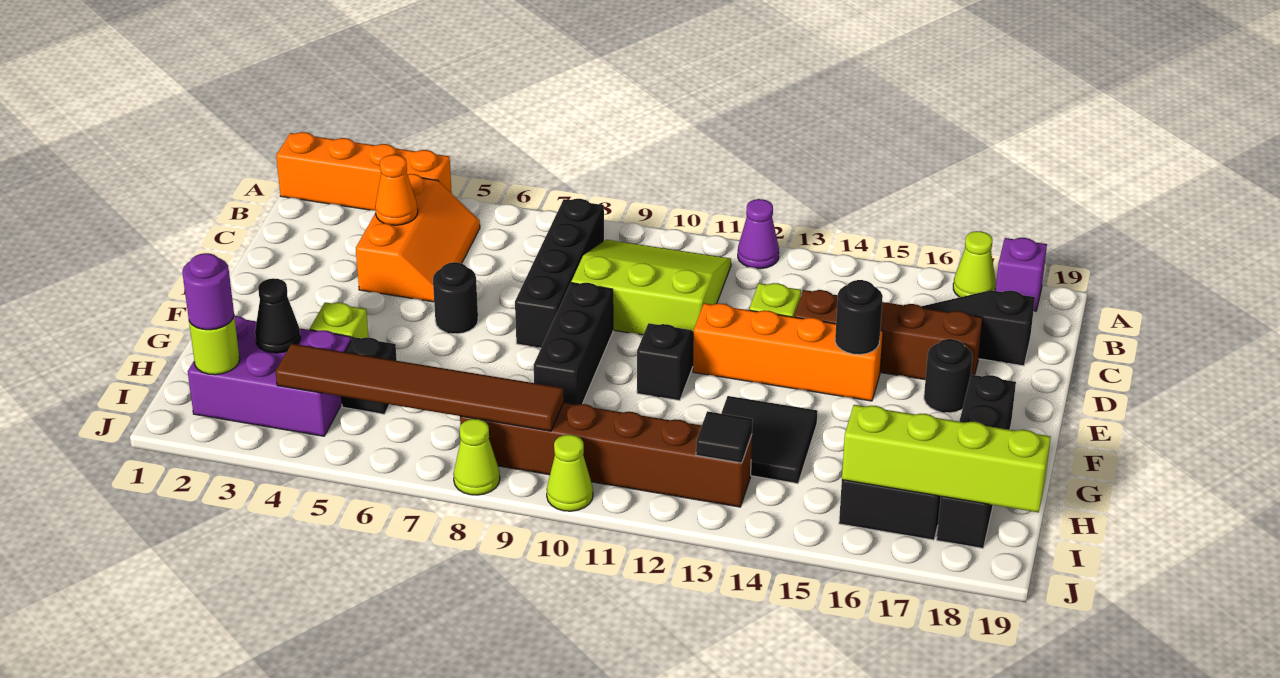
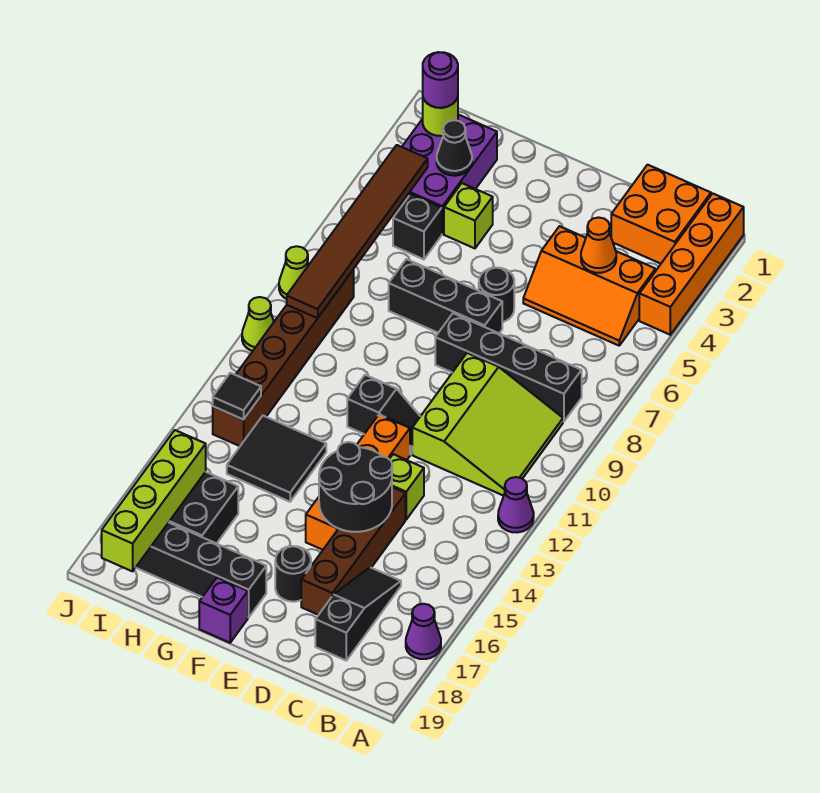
lime cone A17 level 1 -> purple cone A17 level 1
purple brick A18 level 1 -> purple brick F19 level 1
none -> orange brick B1:C2 level 1
black brick E9:G9 level 1 -> black brick E7:G7 level 1
black round brick E15 level 2 -> black round brick D14:E15 level 2

